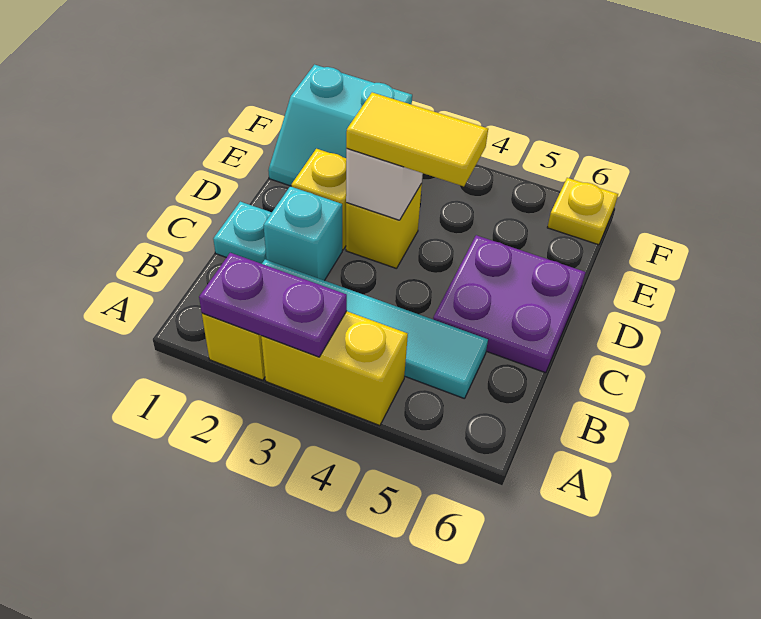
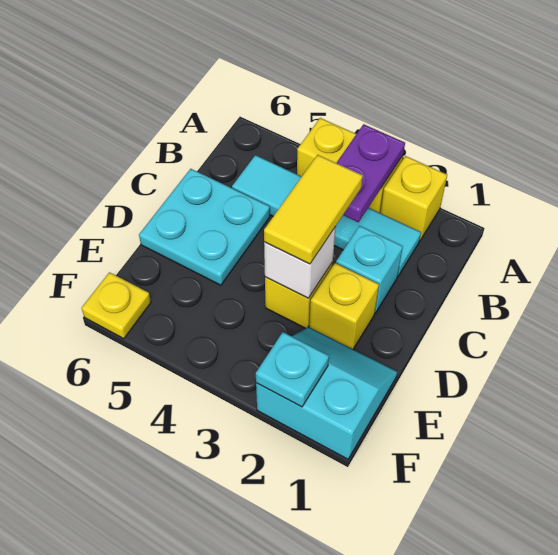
purple plate A2:A3 level 2 -> purple plate A3:B3 level 2
cyan plate C1 level 1 -> cyan plate F2 level 2
purple plate C5:D6 level 1 -> cyan plate C5:D6 level 1
yellow tile D3:D4 level 3 -> yellow tile C3:D3 level 3

